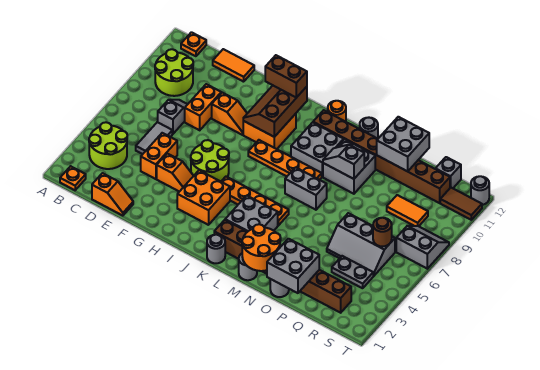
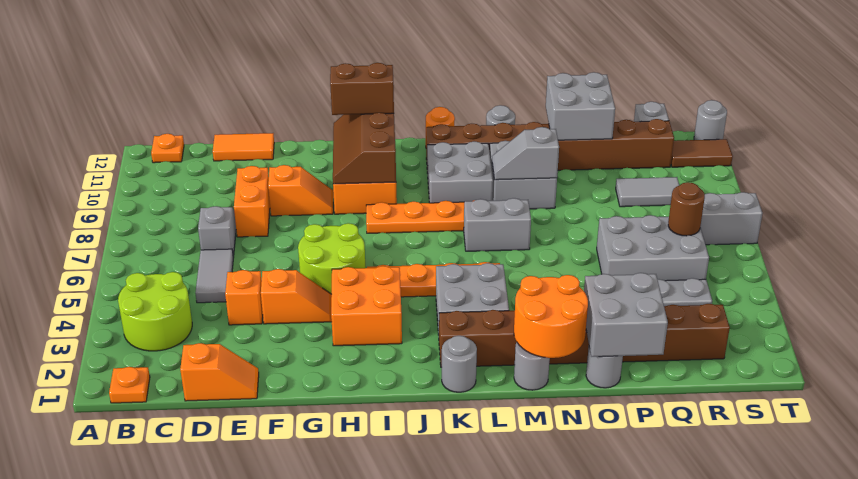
lime round brick B9:C10 level 1 -> none
orange brick E4:E5 level 1 -> orange brick E4 level 1
grey slope P5:R6 level 1 top 6 -> grey brick P5:R6 level 1
orange tile Q9:R9 level 1 -> grey tile Q9:R9 level 1

